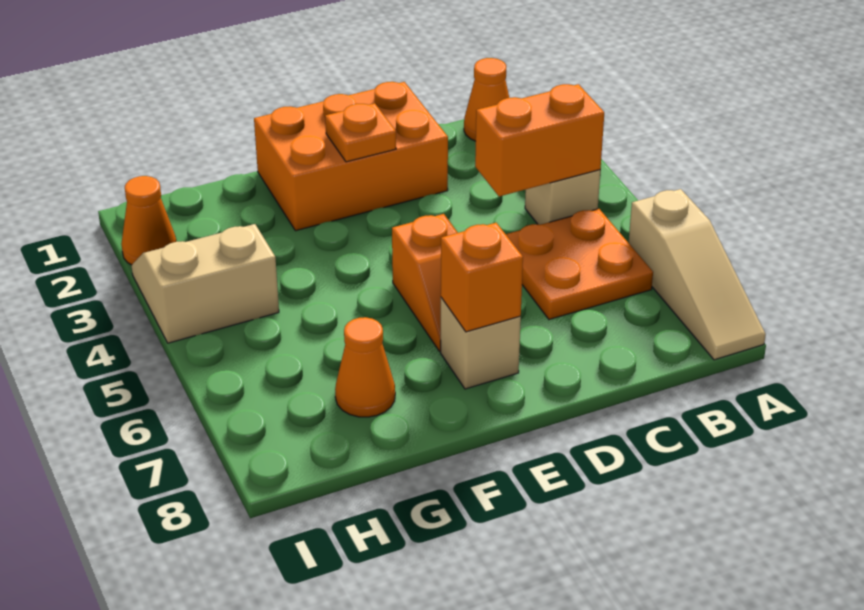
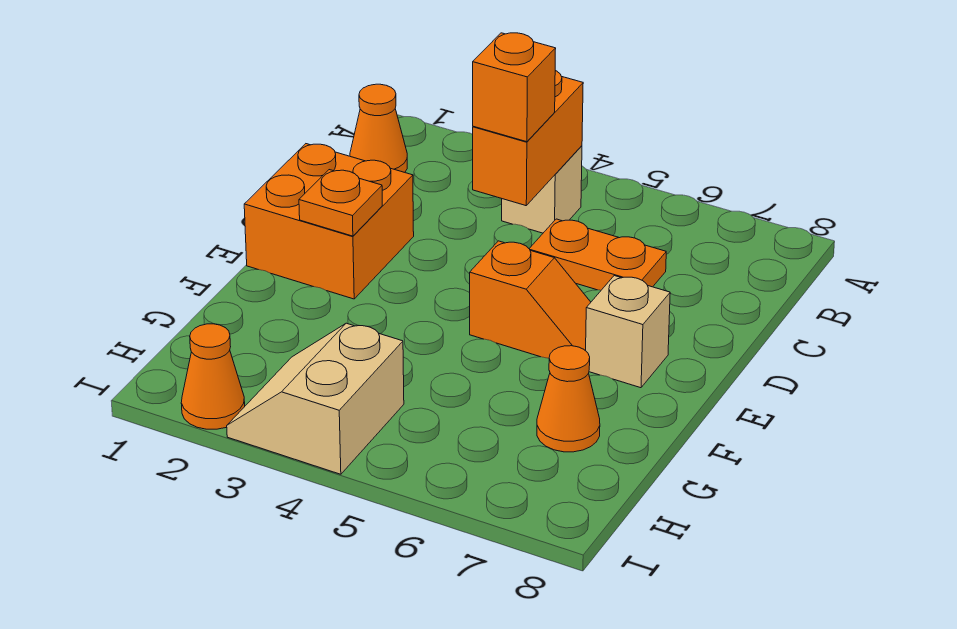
tan slope A6:A8 level 1 top 6 -> none
orange plate B5:C6 level 1 -> orange plate C5:C6 level 1
orange brick D1:F2 level 1 -> orange brick D1:E2 level 1
orange brick E7 level 2 -> orange brick C4 level 3

